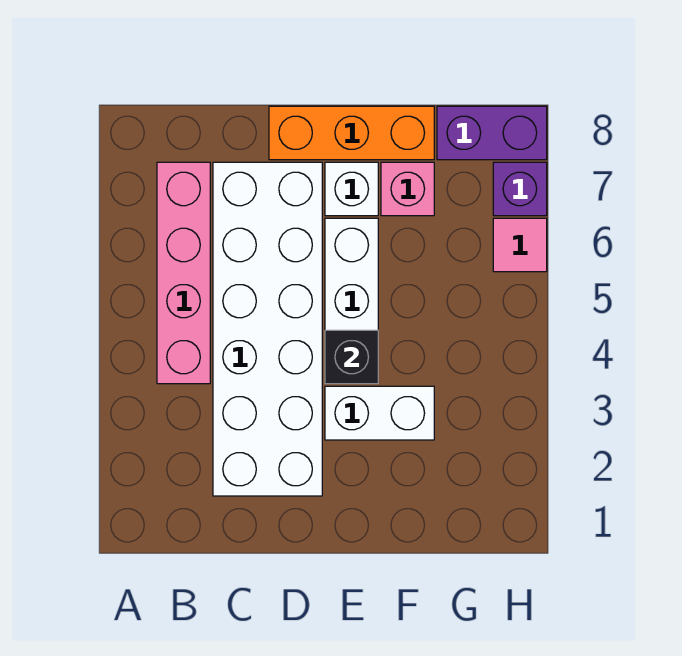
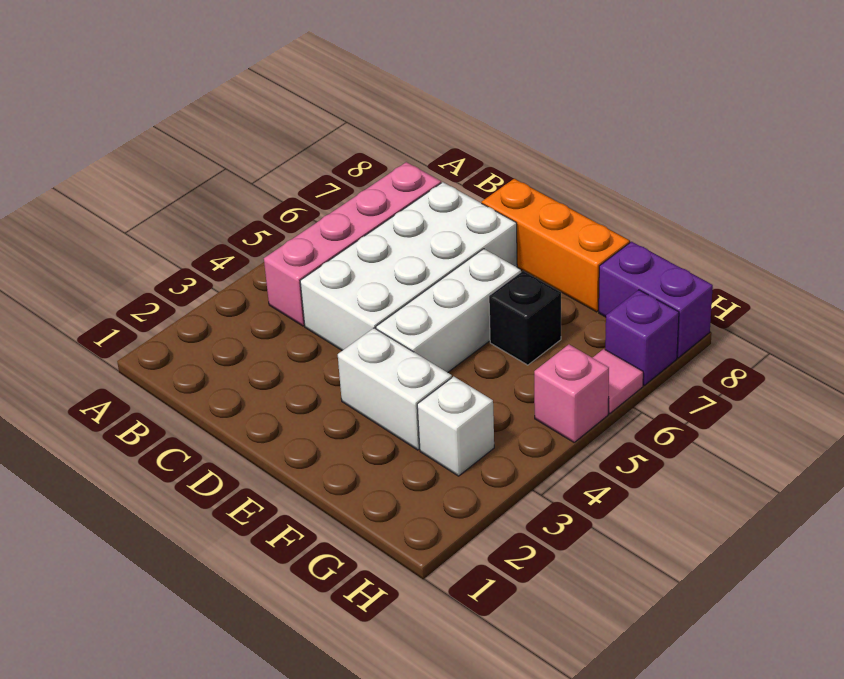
white brick C2:D7 level 1 -> white brick C4:D7 level 1
black brick E4 level 2 -> black brick F6 level 1
white brick E7 level 1 -> white brick G3 level 1
pink brick F7 level 1 -> pink brick H5 level 1

